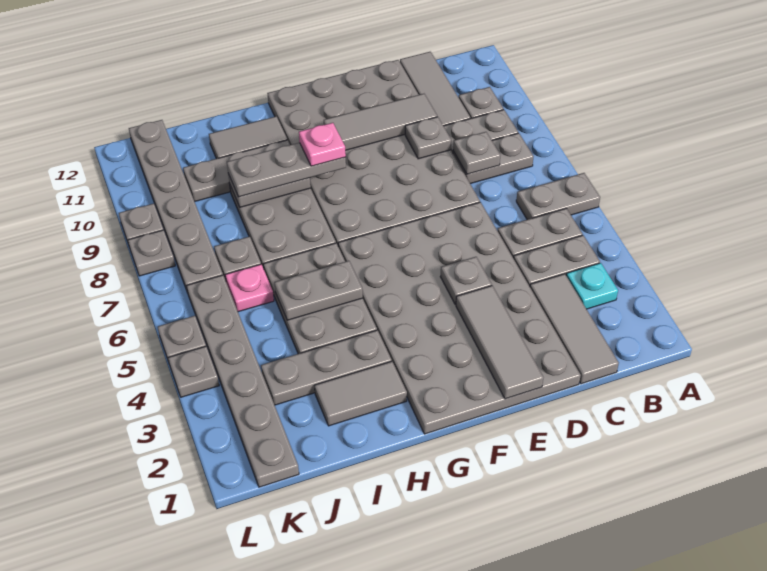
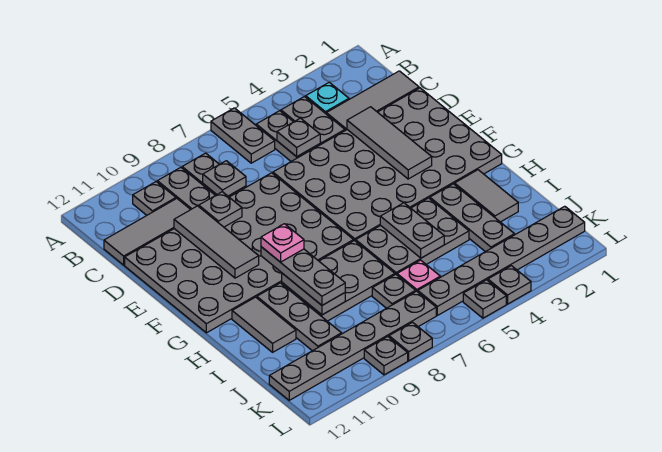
grey tile E1:E3 level 2 -> grey tile D3:F3 level 2
grey plate E4 level 2 -> grey plate C5 level 2

